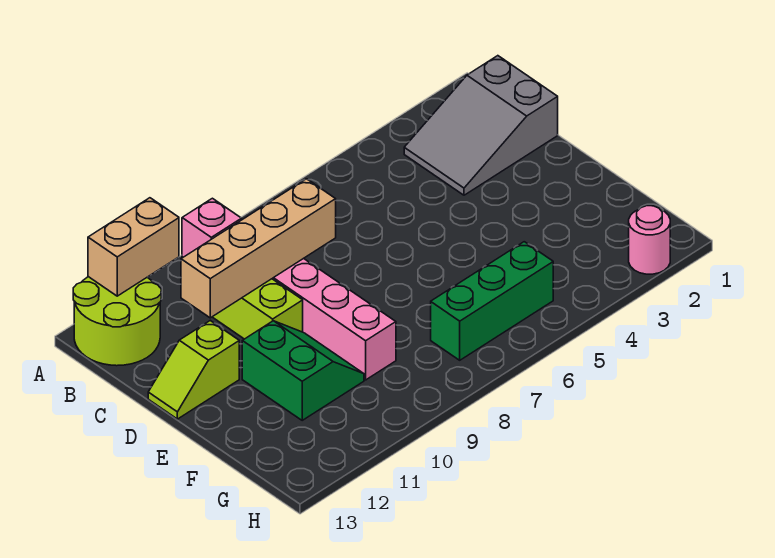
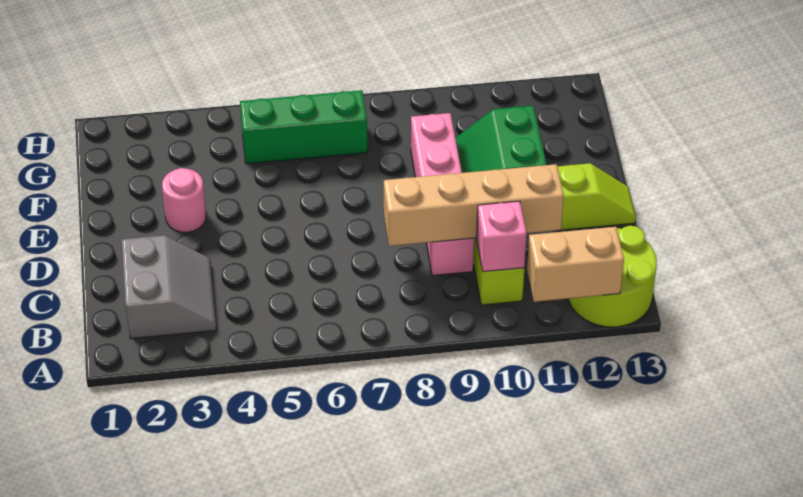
grey slope B1:C3 level 1 top 1 -> grey slope B2:C3 level 1 top 2
pink round brick H2 level 1 -> pink round brick E3 level 1

